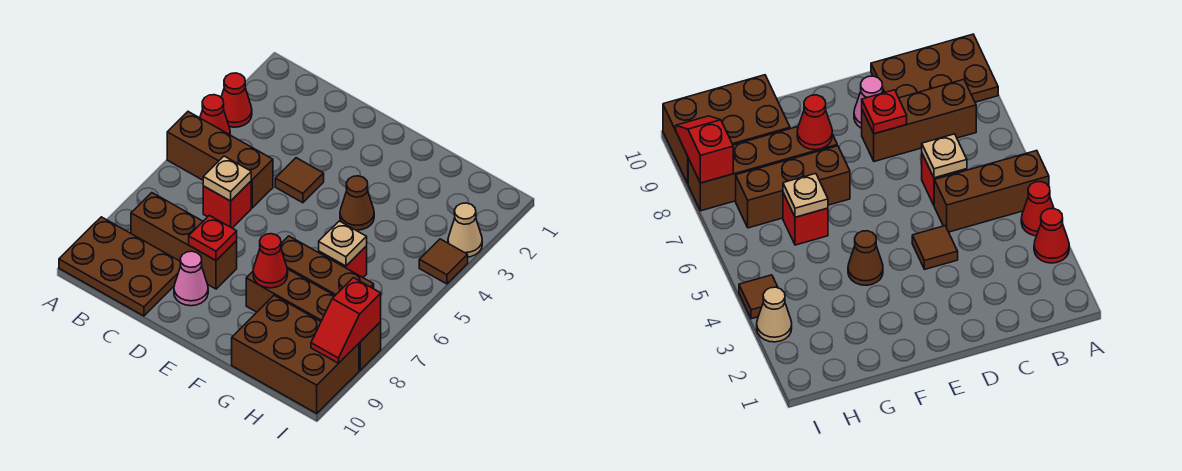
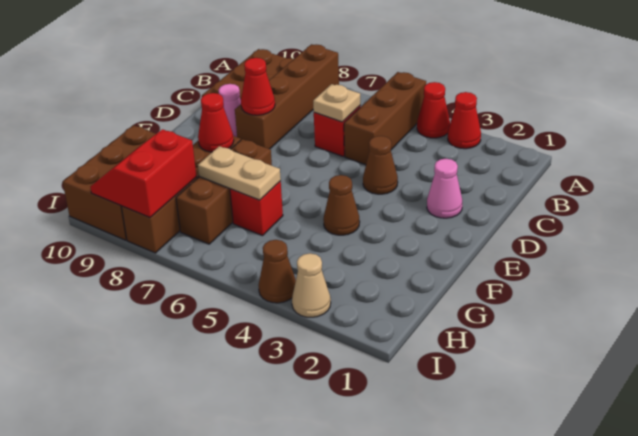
brown brick B8:D8 level 1 -> brown brick A8:D8 level 1
none -> pink cone D2 level 1
brown tile D4 level 1 -> brown cone D4 level 1
red plate D8 level 2 -> red cone D8 level 2
tan plate G6 level 2 -> tan plate G6:G7 level 2
brown tile I4 level 1 -> brown cone I4 level 1
red slope I8:I9 level 2 top 8 -> red slope H8:I9 level 2 top 8

